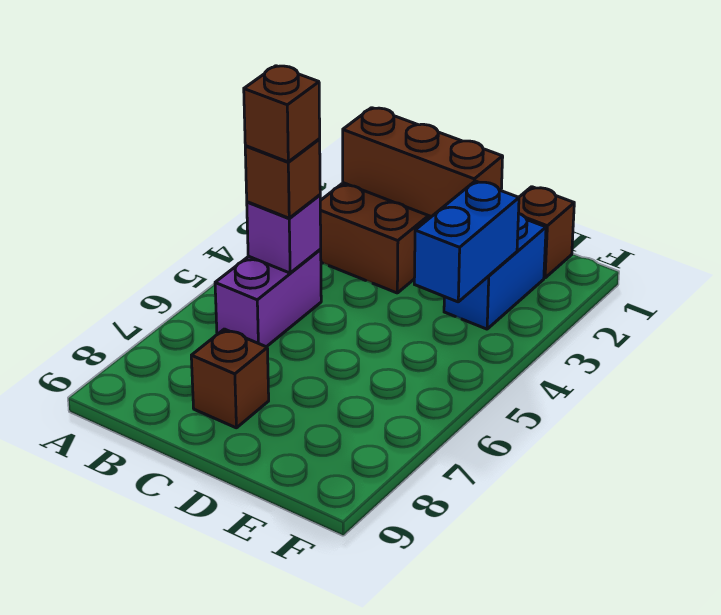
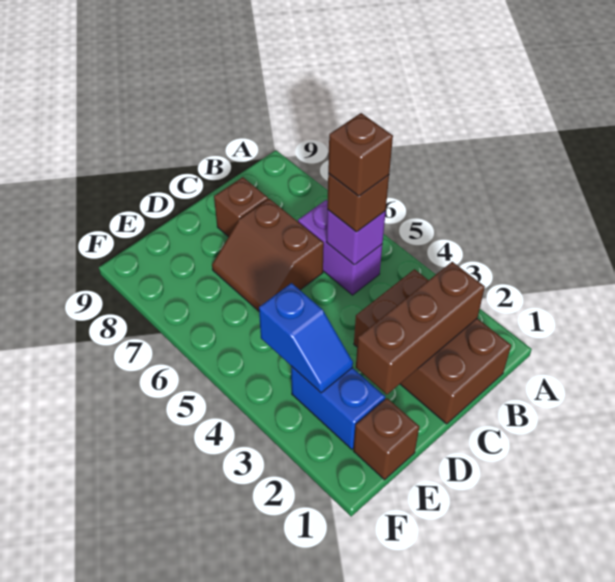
none -> brown slope C6:D7 level 1 top C
blue brick E3:E4 level 2 -> blue slope E3:E4 level 2 top 4

